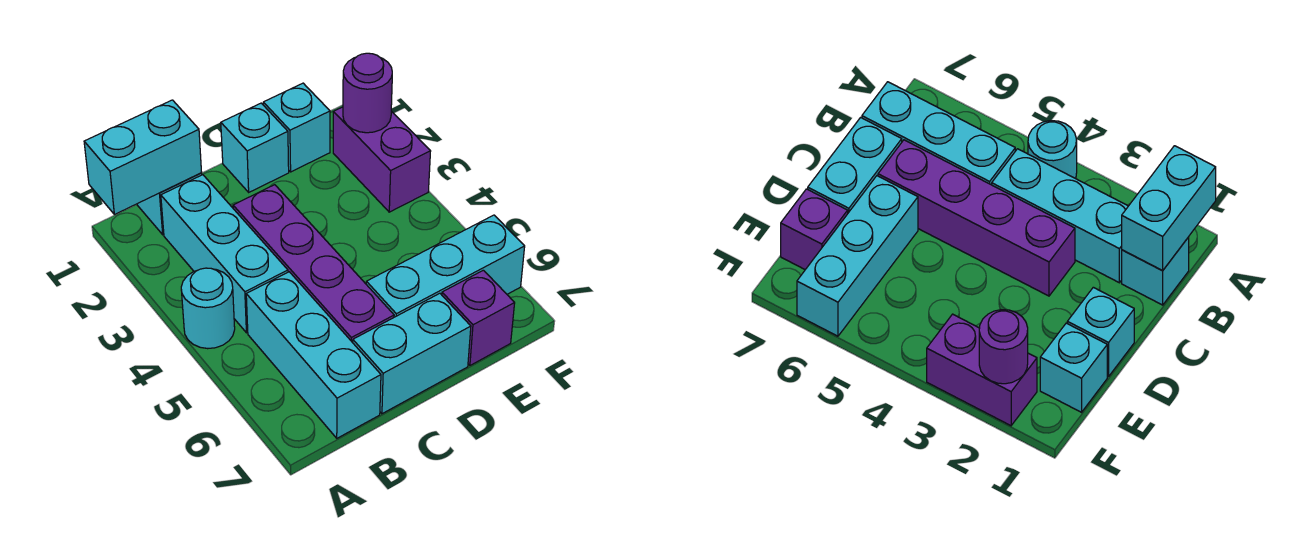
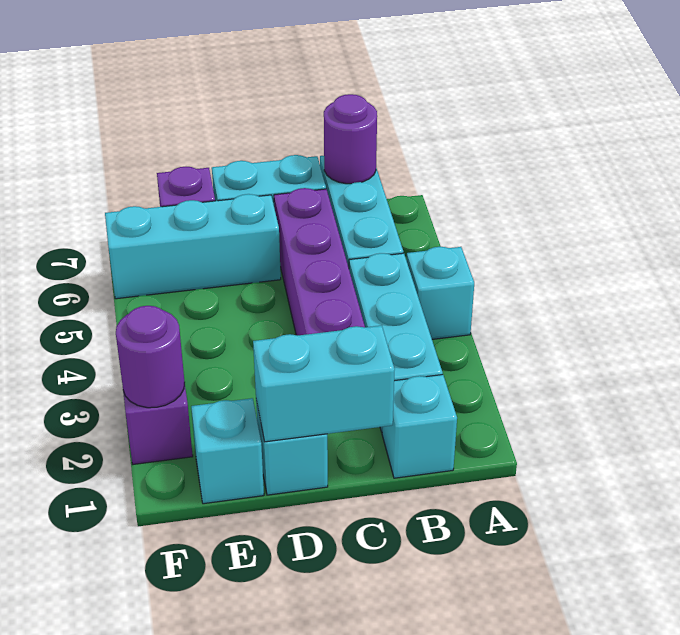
cyan brick A1:B1 level 2 -> cyan brick C1:D1 level 2
cyan round brick A4 level 1 -> cyan brick A4 level 1
none -> purple round brick B7 level 2

